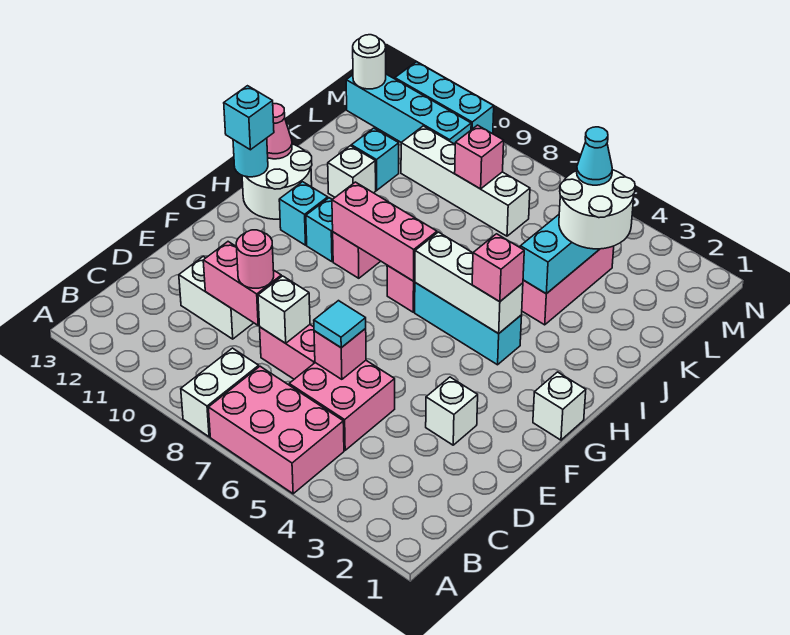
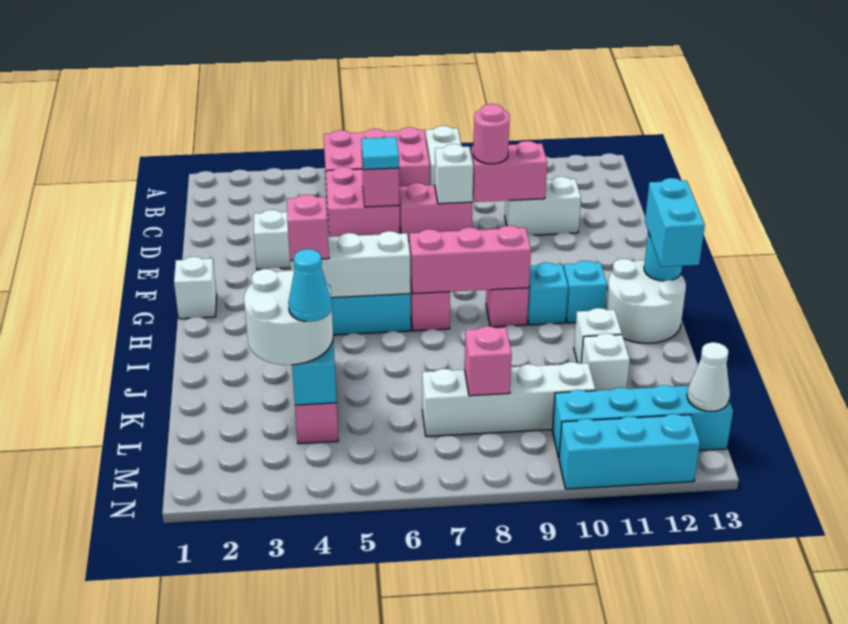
cyan brick H13 level 3 -> cyan brick H13:I13 level 3
pink cone I13 level 2 -> none
cyan brick K11 level 1 -> white brick K11 level 1
white round brick M13 level 2 -> white cone M13 level 2

